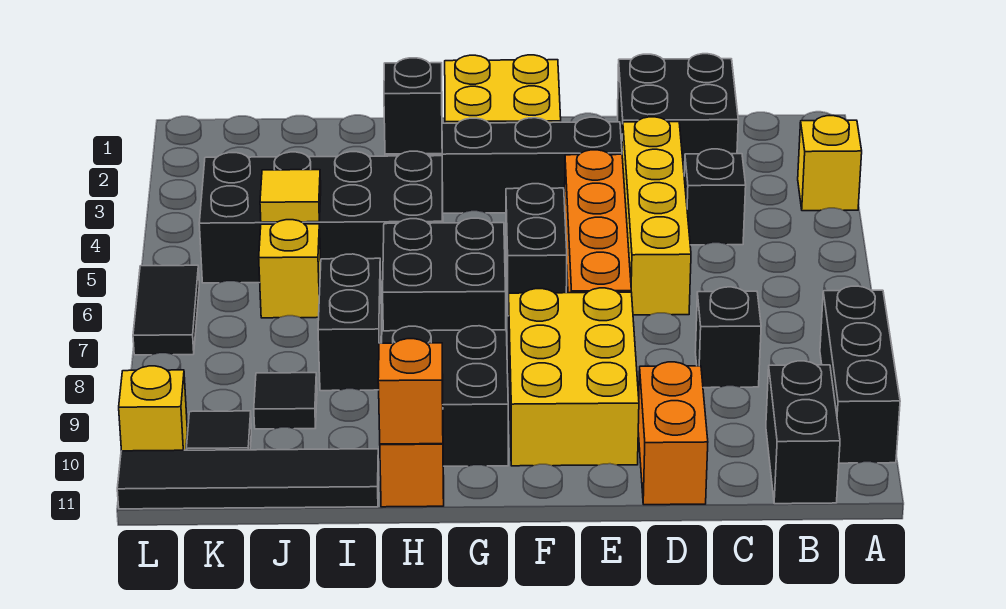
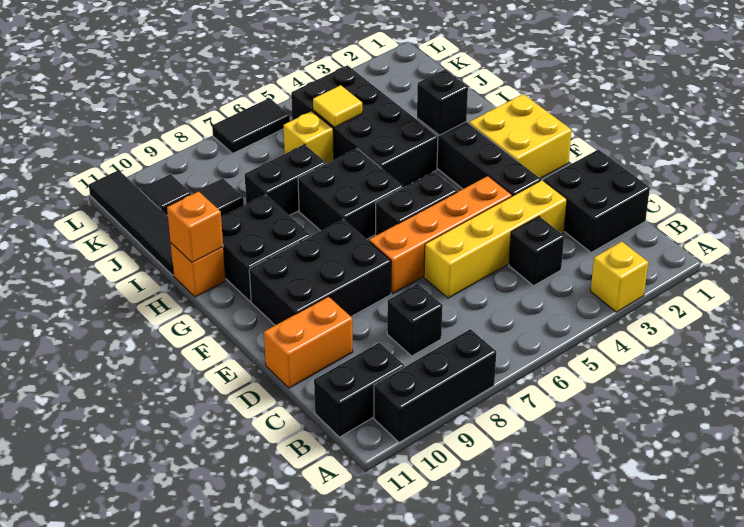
yellow brick E8:F10 level 1 -> black brick E8:F10 level 1
yellow brick L10 level 1 -> none

